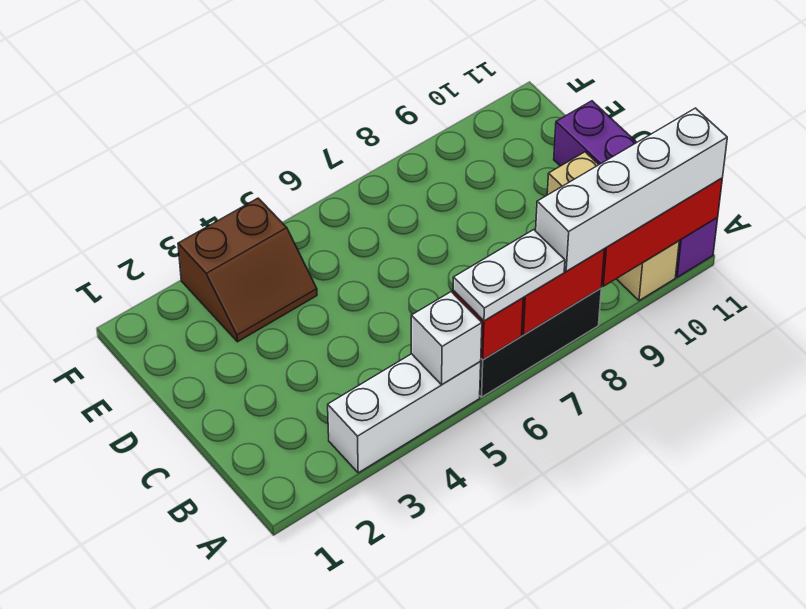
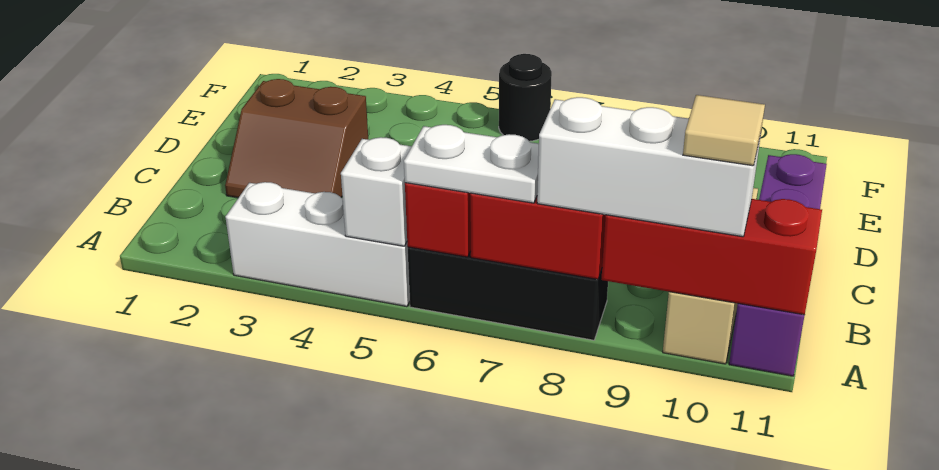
white brick A8:A11 level 3 -> white brick A8:A10 level 3
none -> tan tile A10 level 4
brown slope E3:F4 level 1 top F -> brown slope C2:D3 level 1 top D
none -> black round brick F6 level 1

